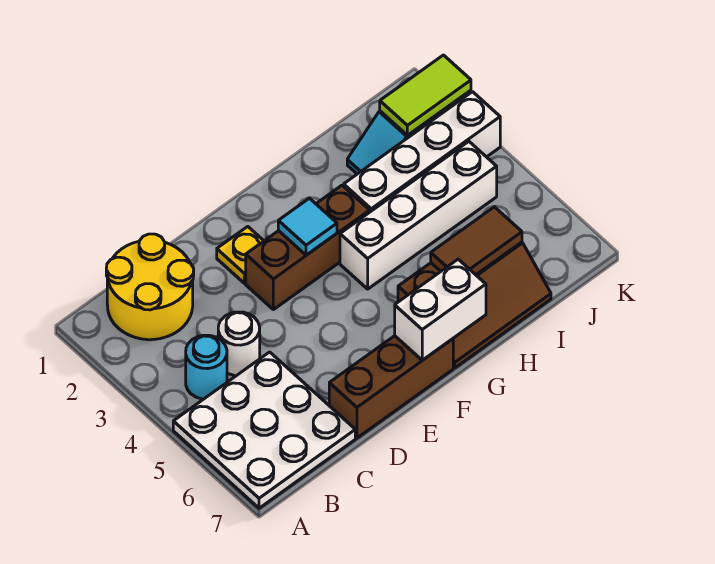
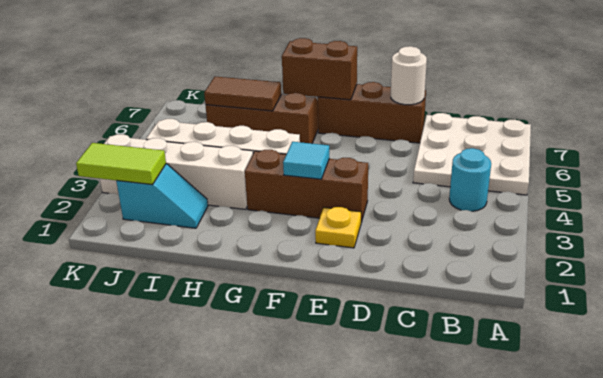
yellow round brick B1:C2 level 1 -> none
white round brick C4 level 1 -> white round brick D7 level 2
white brick F7:G7 level 2 -> brown brick F7:G7 level 2

